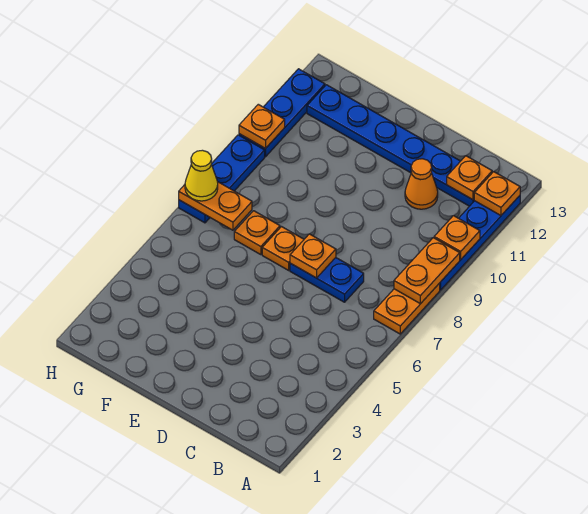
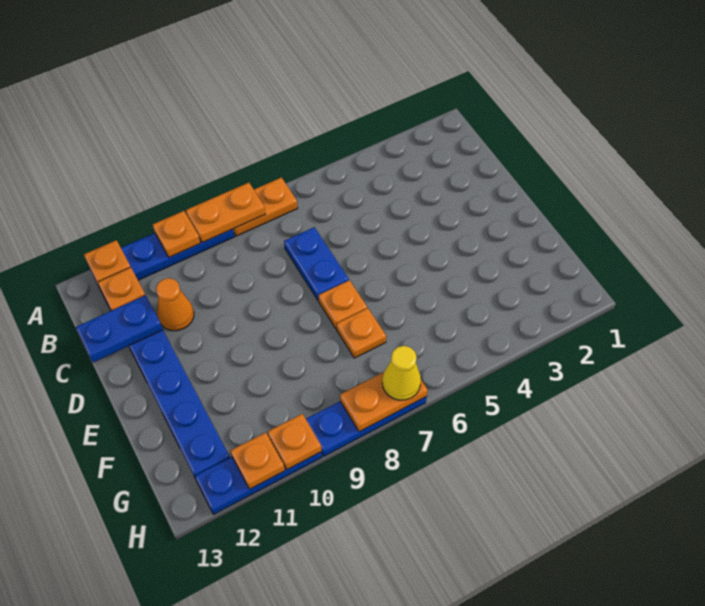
none -> blue plate C12:C13 level 2
orange plate D7 level 2 -> orange plate H11 level 2
orange plate G7:H7 level 2 -> orange plate H7:H8 level 2

